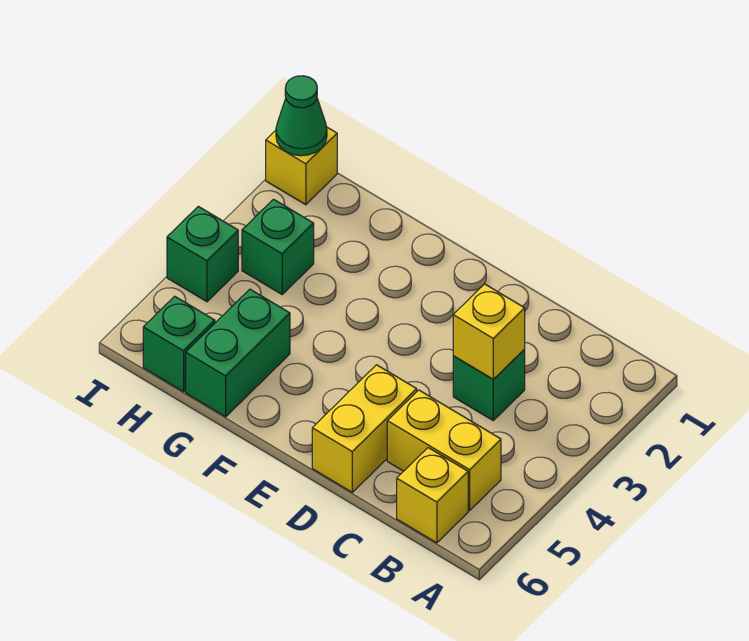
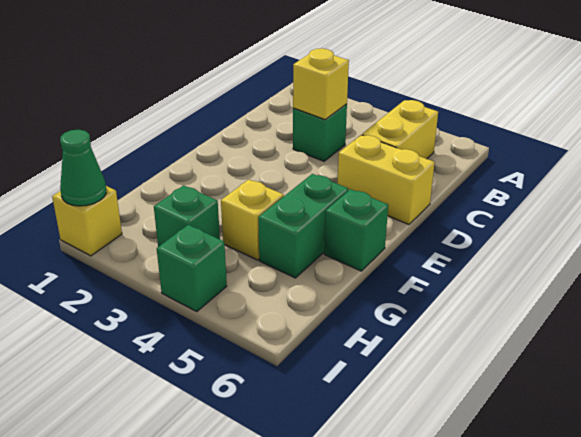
yellow brick B6 level 1 -> yellow brick G4 level 1
green brick G5:G6 level 1 -> green brick F5:G5 level 1
green brick H6 level 1 -> green brick F6 level 1

